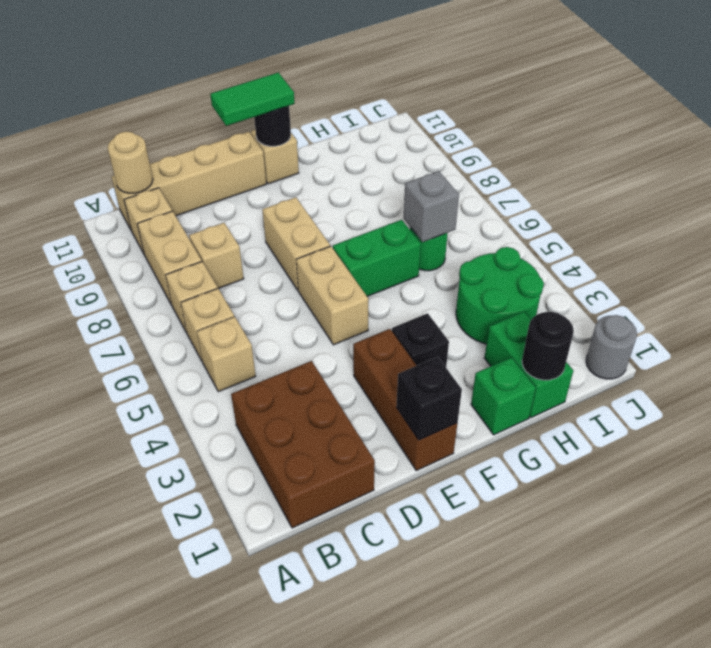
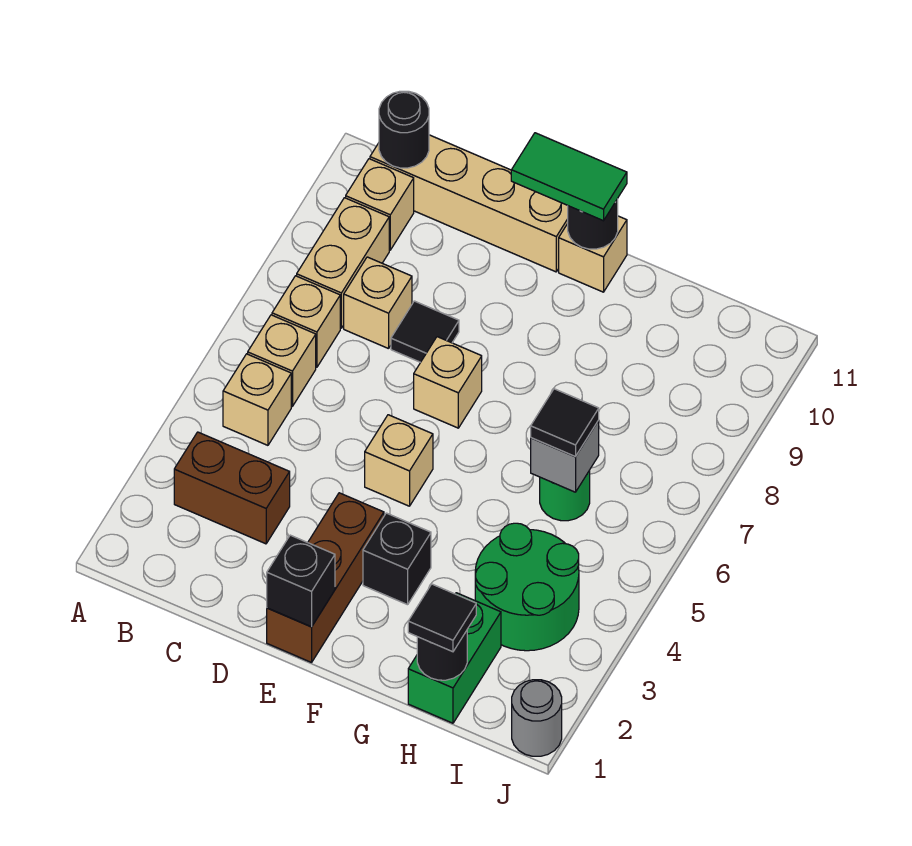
brown brick B1:C3 level 1 -> brown brick B3:C3 level 1
tan round brick B11 level 2 -> black round brick B11 level 2
none -> black tile D8 level 1
tan brick E5:E6 level 1 -> tan brick E5 level 1
tan brick E7:E8 level 1 -> tan brick E7 level 1
green brick F6:G6 level 1 -> none
green brick G1 level 1 -> none
none -> black tile H1 level 3
none -> black tile H6 level 3

